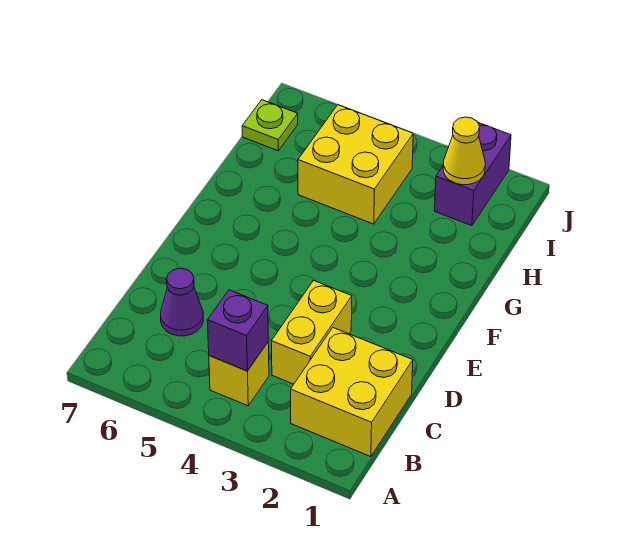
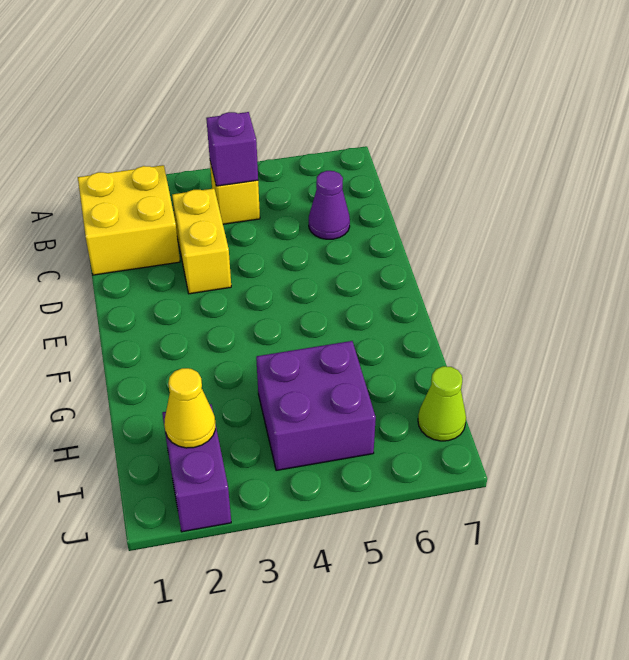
yellow brick H4:I5 level 1 -> purple brick H4:I5 level 1
lime plate I7 level 1 -> lime cone I7 level 1

